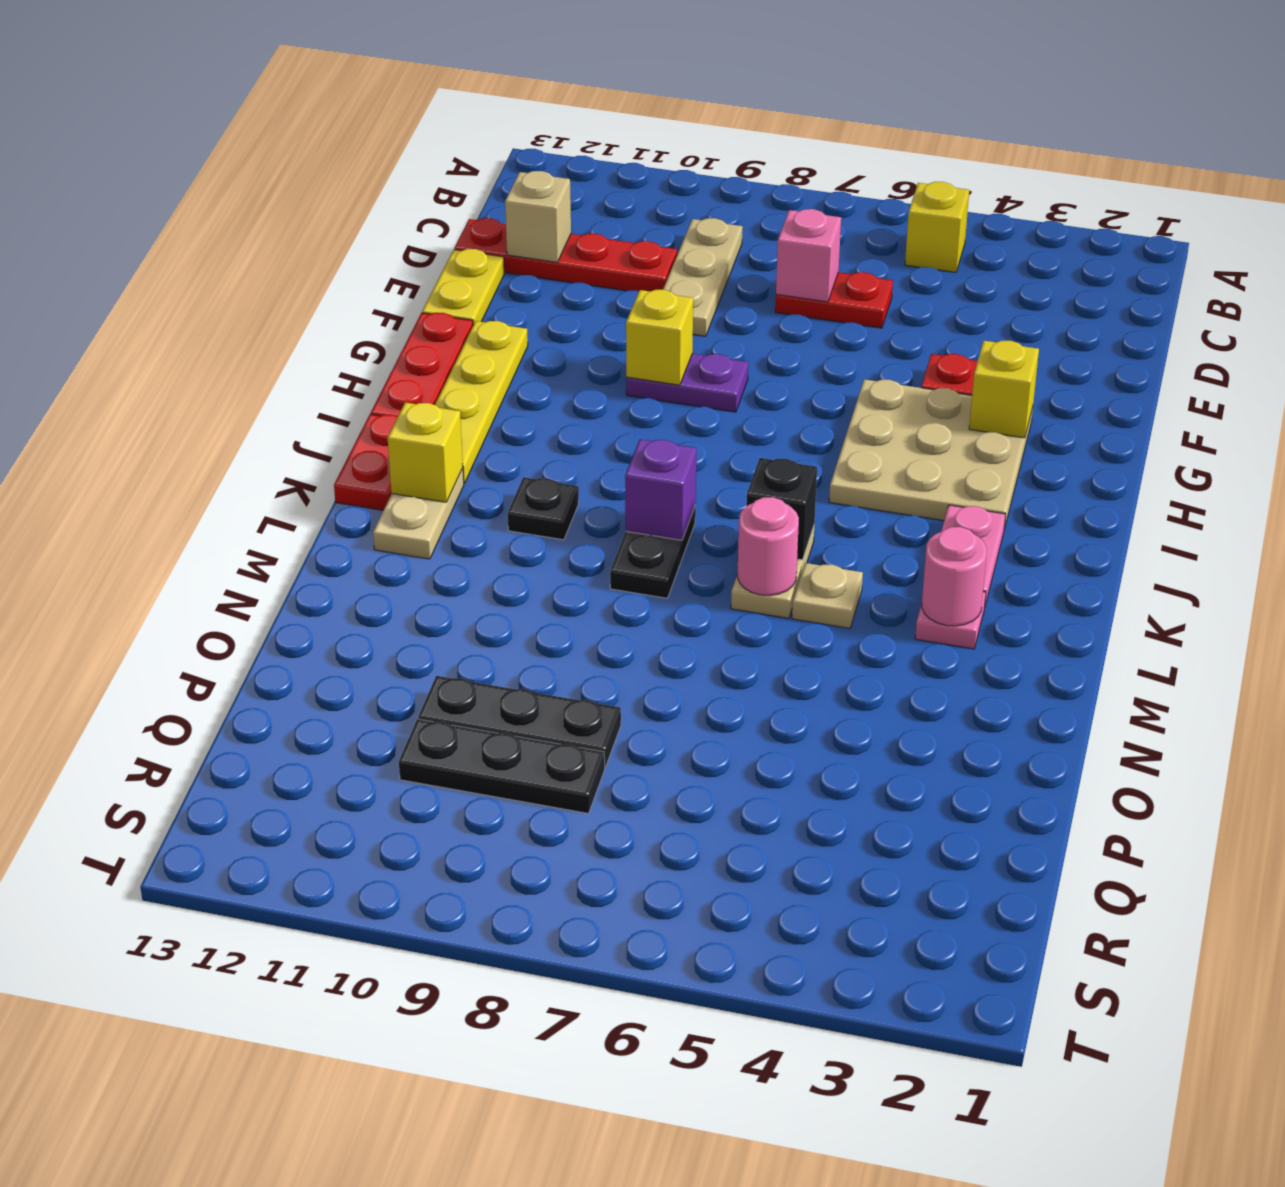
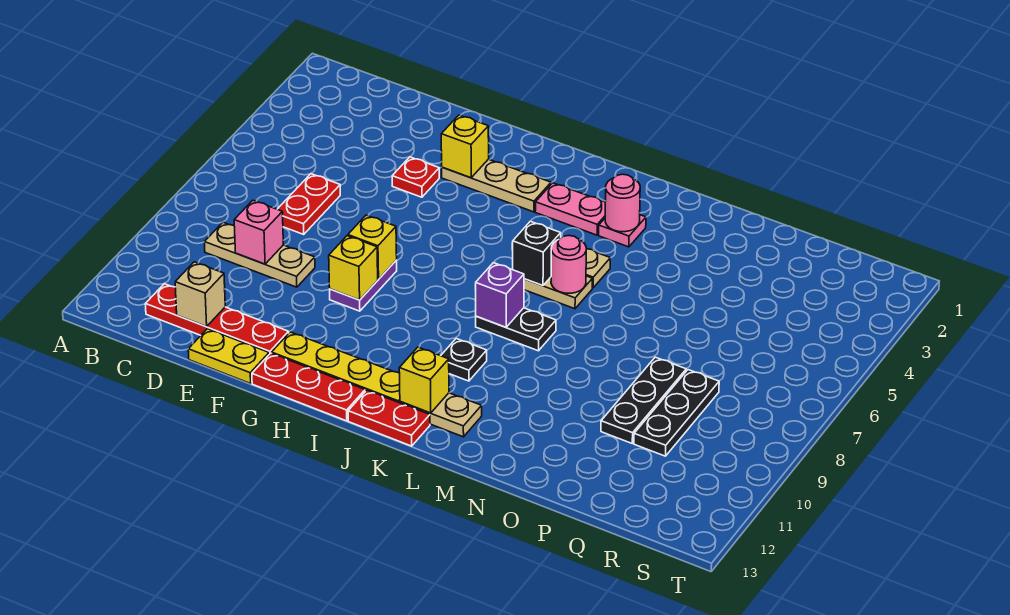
yellow brick B5 level 1 -> yellow brick G8 level 2
pink brick D7 level 2 -> pink brick D9 level 2
red plate D10:D13 level 1 -> red plate C12:F12 level 1
tan plate G3:I5 level 1 -> tan plate G3:I3 level 1

